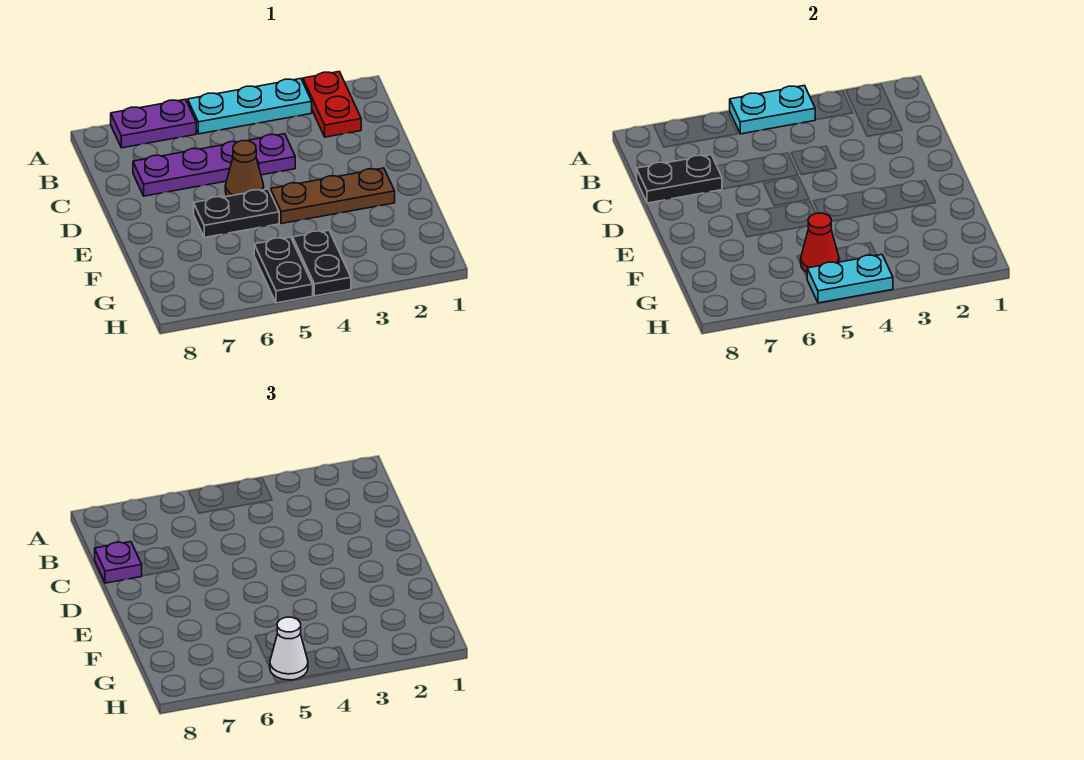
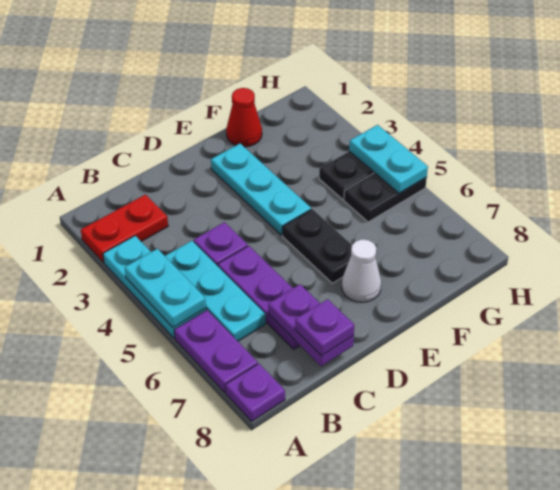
none -> purple plate A8 level 1
none -> cyan plate B4:B6 level 1
black plate C7:C8 level 2 -> purple plate C7:C8 level 2
brown cone D5 level 1 -> none
brown plate E2:E4 level 1 -> cyan plate E2:E4 level 1
red cone G5 level 2 -> red cone F1 level 1
white cone H5 level 3 -> white cone E7 level 1

